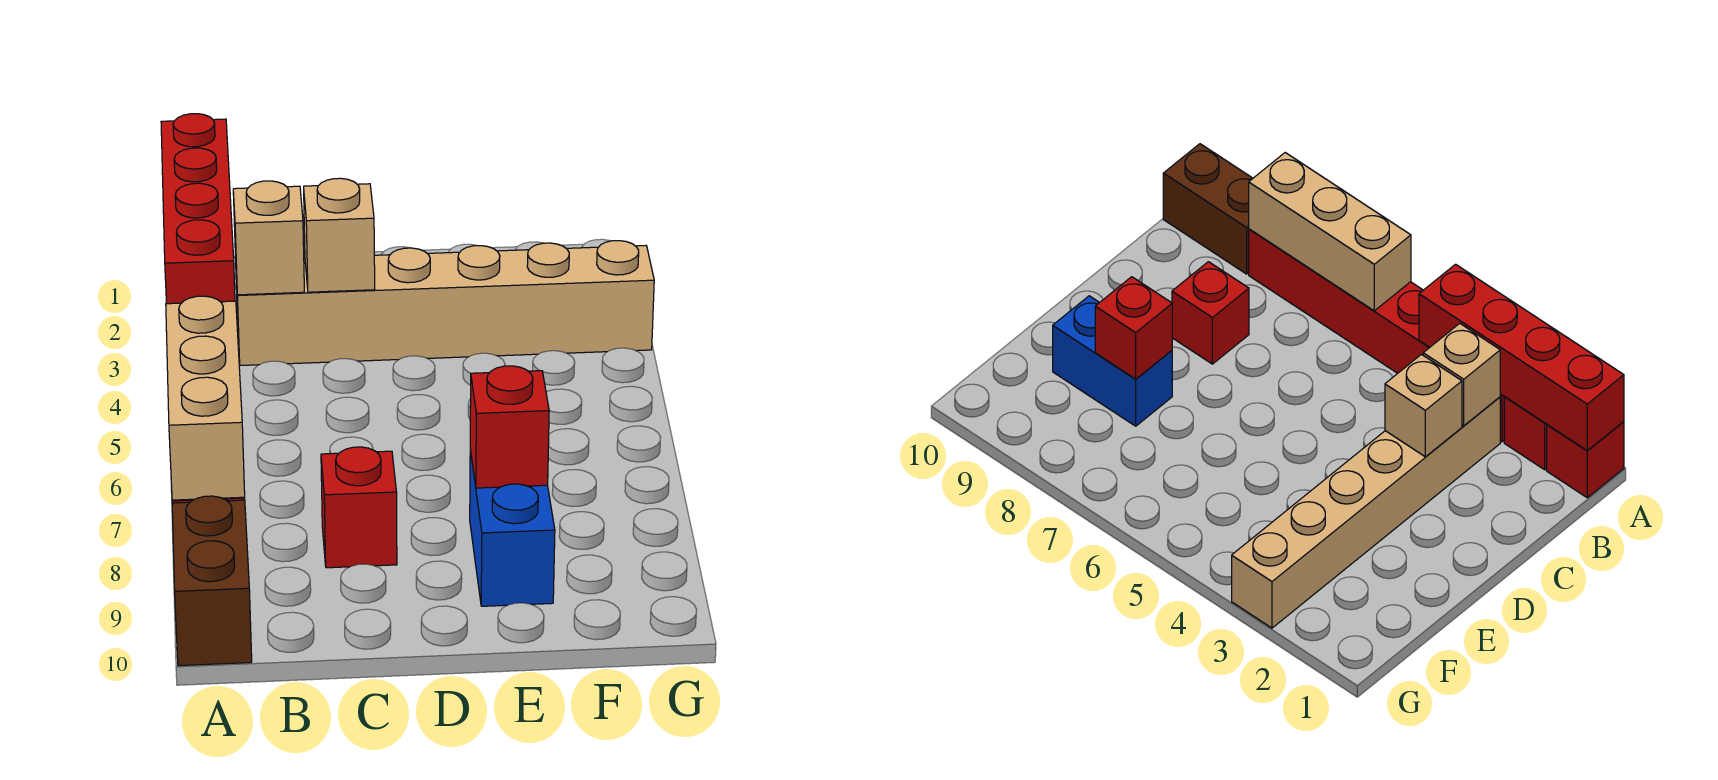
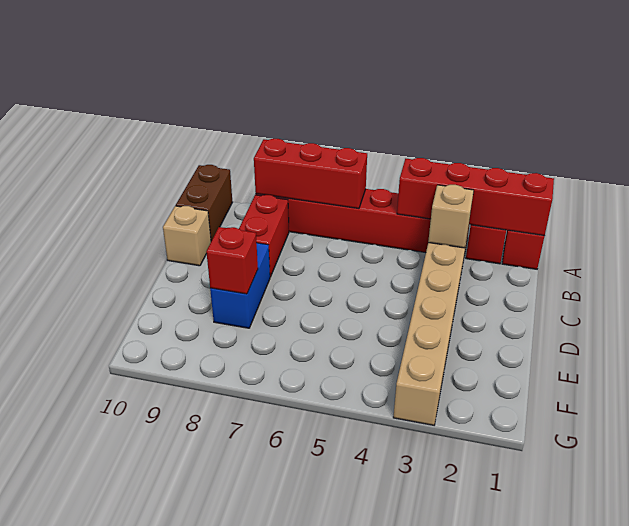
tan brick A6:A8 level 2 -> red brick A6:A8 level 2
brown brick A9:A10 level 1 -> brown brick A10:B10 level 1
tan brick C3 level 2 -> tan brick C10 level 1
red brick C8 level 1 -> red brick B8:C8 level 1
blue brick E8:E9 level 1 -> blue brick D8:E8 level 1

